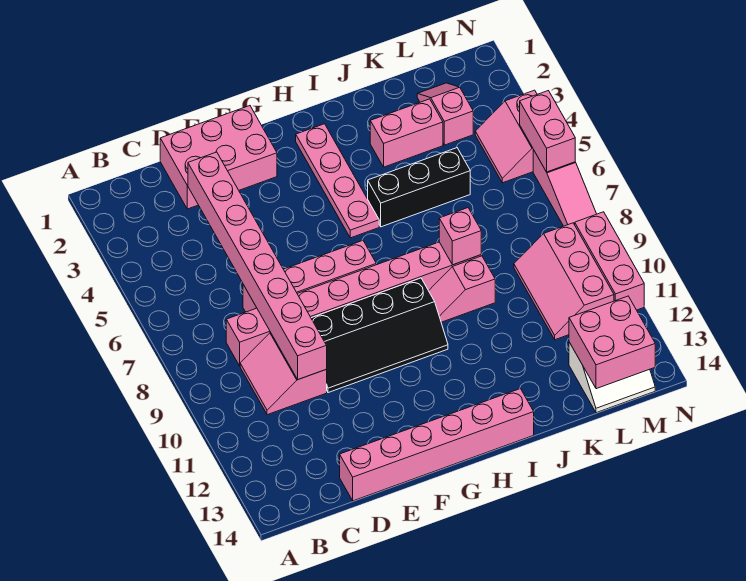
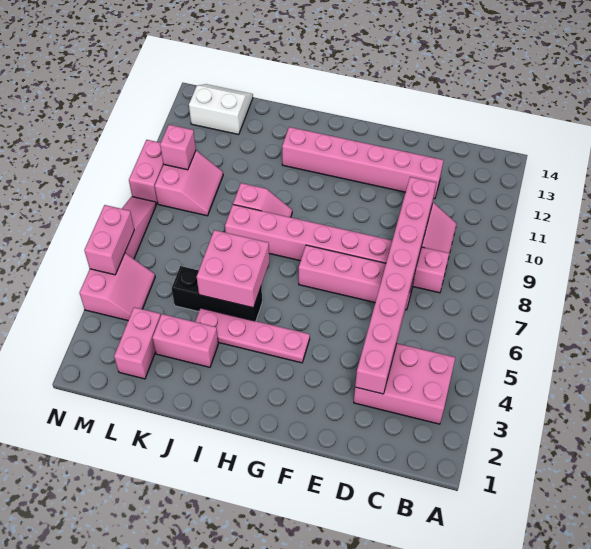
pink brick D1:F2 level 1 -> pink brick B3:D4 level 1
pink brick D14:I14 level 1 -> pink brick D12:I12 level 1
black slope E9:H10 level 1 top 9 -> none
pink plate H2:H5 level 1 -> pink plate G4:J4 level 1
pink brick J8 level 2 -> pink brick M10 level 2
pink slope L2:L3 level 1 top 3 -> pink brick L2:L3 level 1
pink slope L9:M11 level 1 top M -> pink slope L9:M10 level 1 top M
pink brick L13:M14 level 2 -> pink brick I5:J6 level 2
pink brick N9:N11 level 1 -> pink brick N9:N10 level 1

